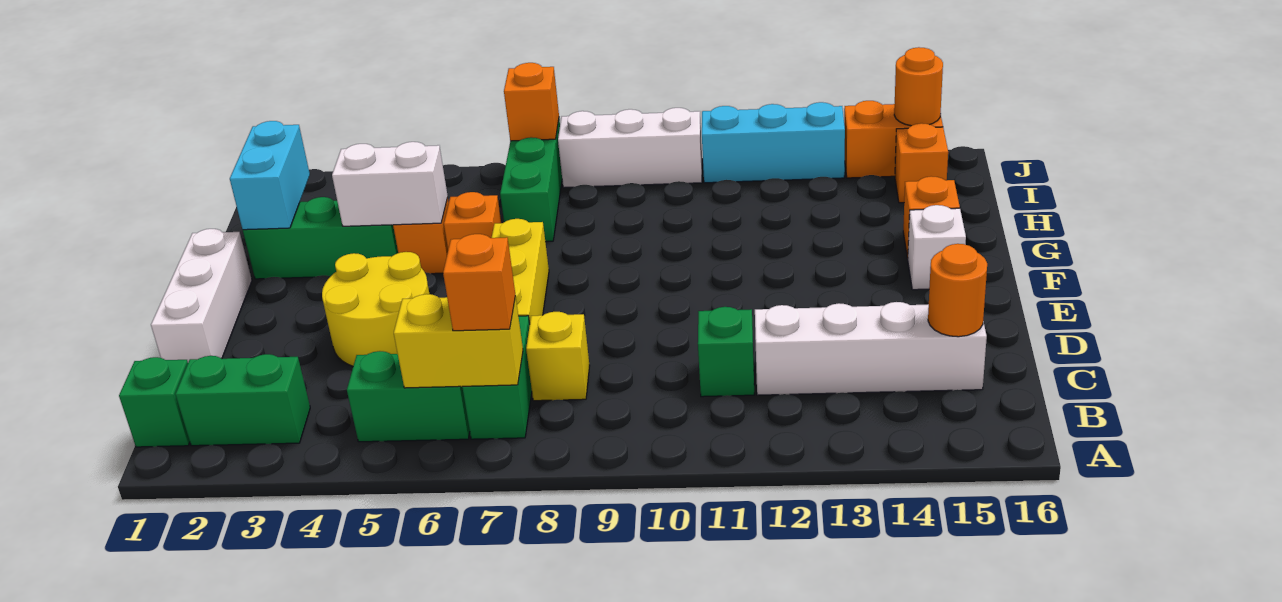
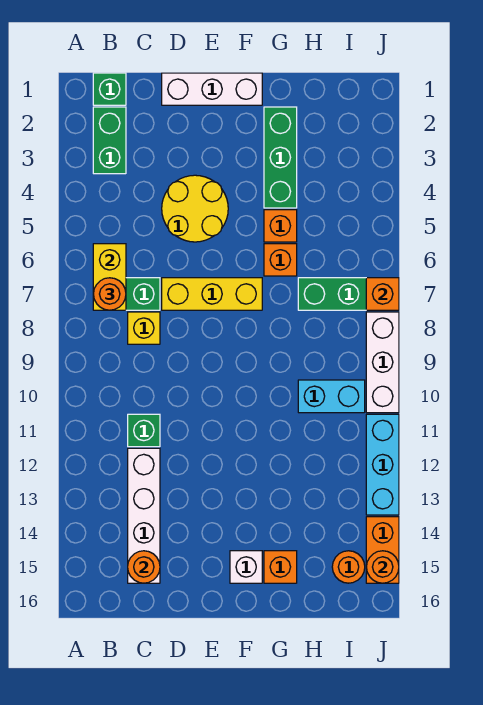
green brick B5:B6 level 1 -> none
orange brick B7 level 3 -> orange round brick B7 level 3
cyan brick G2:H2 level 2 -> cyan brick H10:I10 level 1
white brick G4:G5 level 2 -> none
orange brick I15 level 1 -> orange round brick I15 level 1

